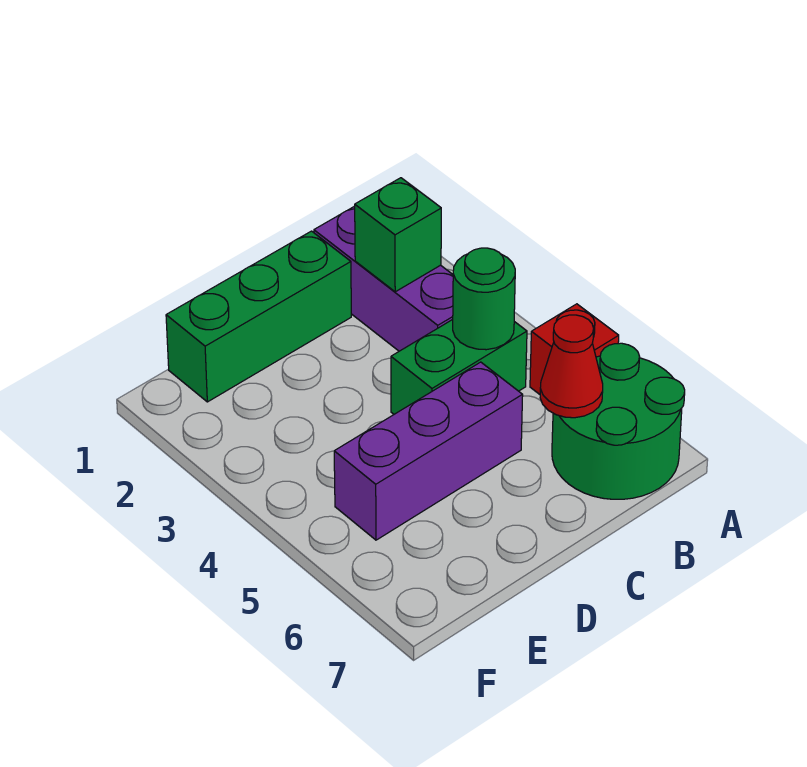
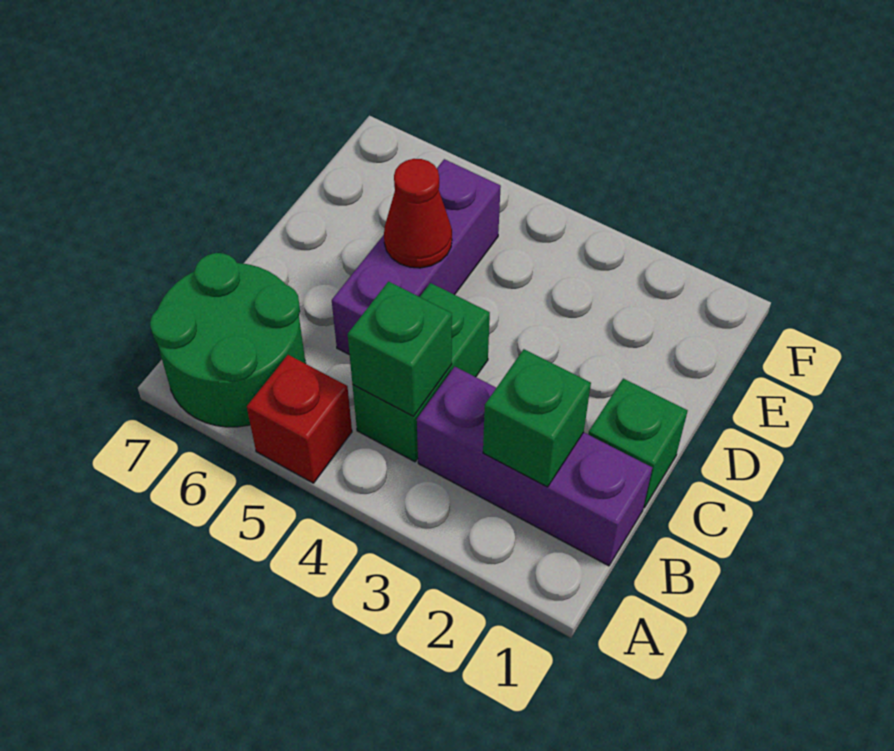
green round brick B4 level 2 -> green brick B4 level 2
red cone B6 level 2 -> red cone D5 level 2
green brick C1:E1 level 1 -> green brick C1 level 1

